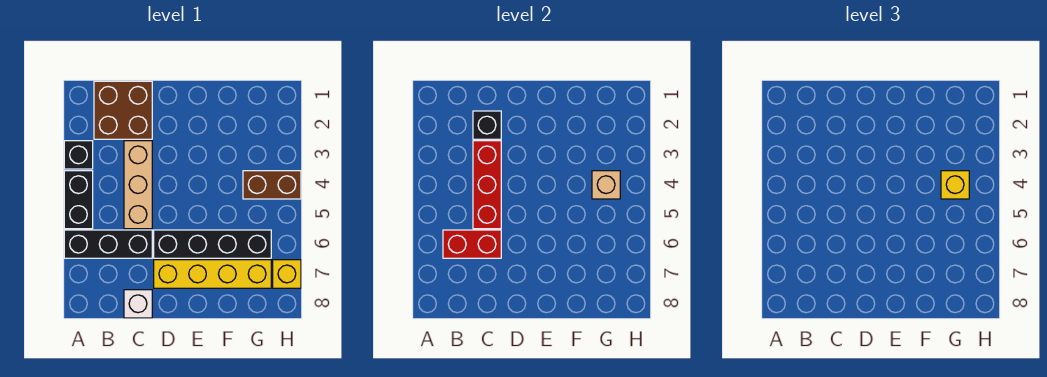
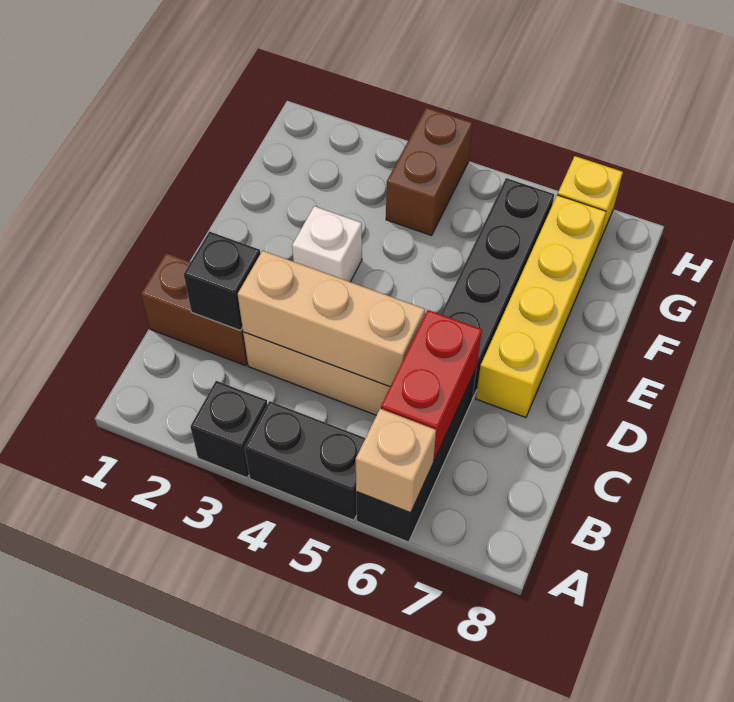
brown brick B1:C2 level 1 -> brown brick C1:C2 level 1
red brick C3:C5 level 2 -> tan brick C3:C5 level 2
white brick C8 level 1 -> white brick E3 level 1
tan brick G4 level 2 -> tan brick A6 level 2
yellow brick G4 level 3 -> none

